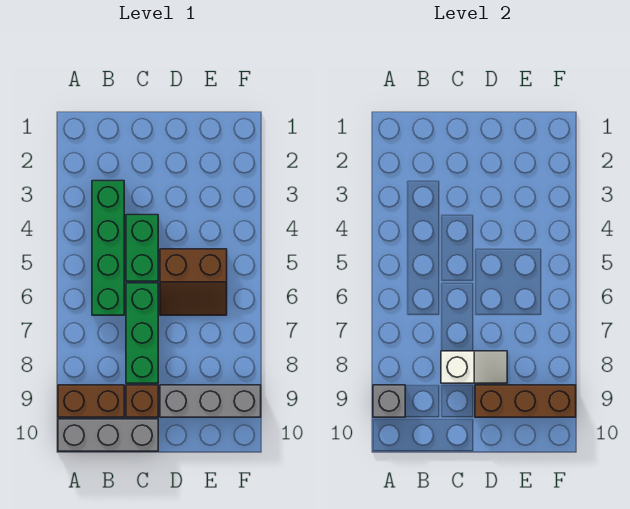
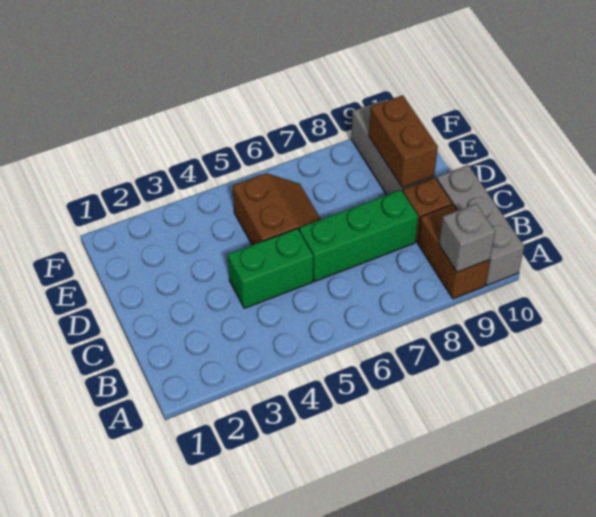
green brick B3:B6 level 1 -> none
white slope C8:D8 level 2 top C -> none
brown brick D9:F9 level 2 -> brown brick D9:E9 level 2

